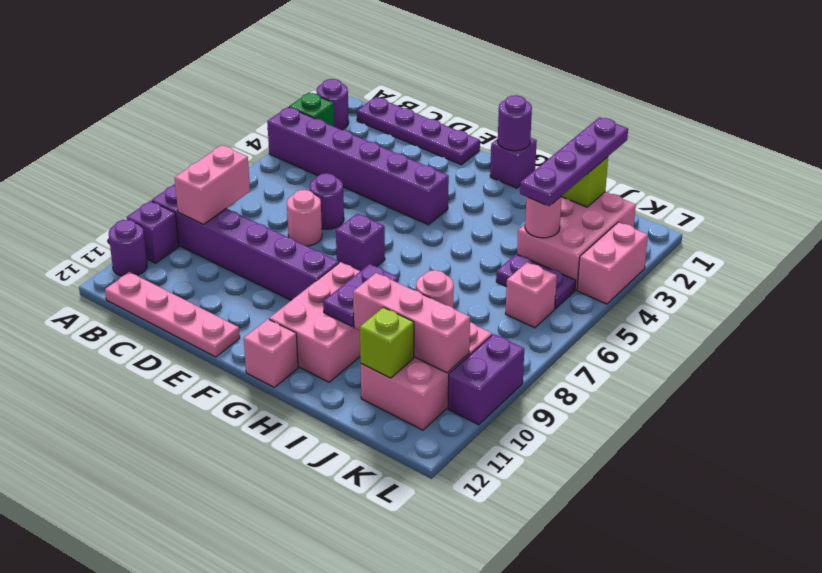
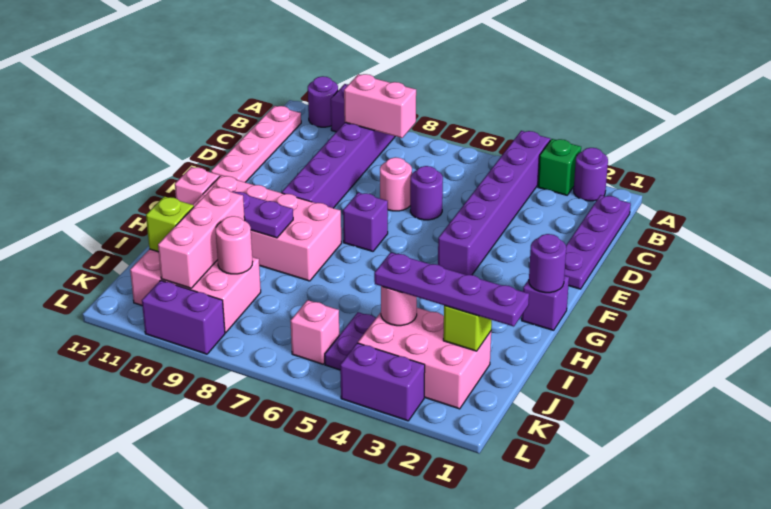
pink brick G9:H11 level 1 -> pink brick G8:H11 level 1
pink brick L3:L4 level 1 -> purple brick L3:L4 level 1

